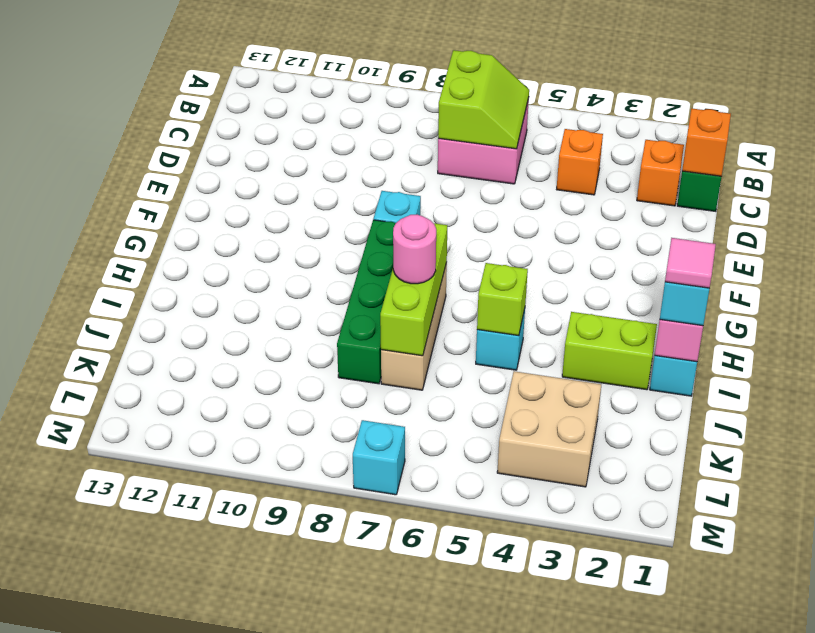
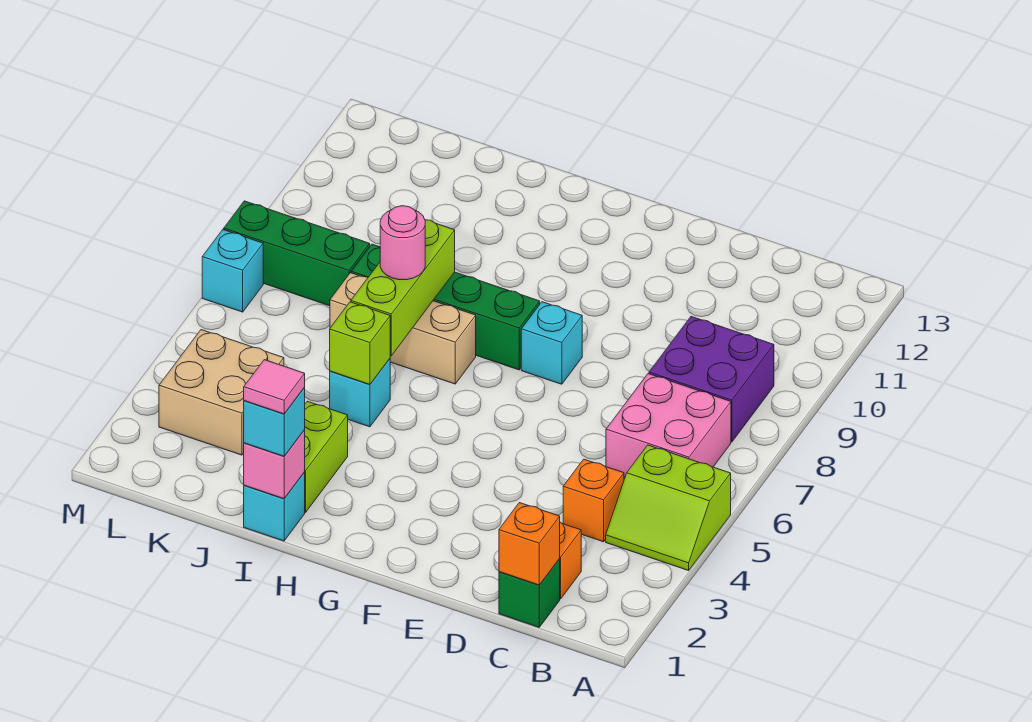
lime slope B6:C7 level 2 top 7 -> lime slope A4:B5 level 1 top 5
none -> purple brick B8:C9 level 1
lime brick H7:J7 level 2 -> lime brick I6:I8 level 2
none -> green brick K8:M8 level 1

